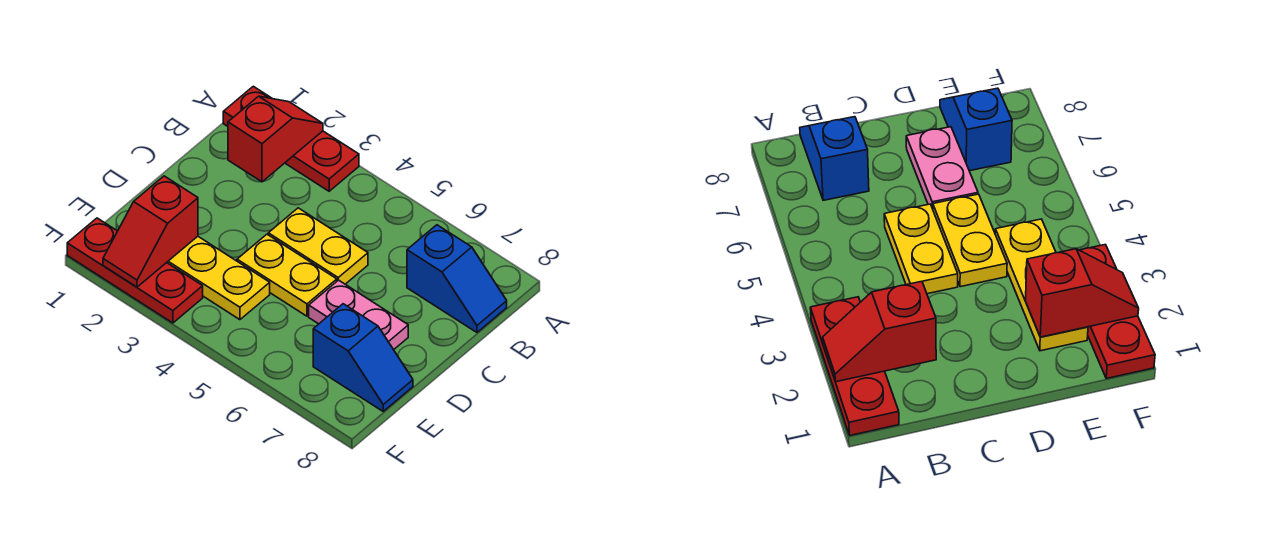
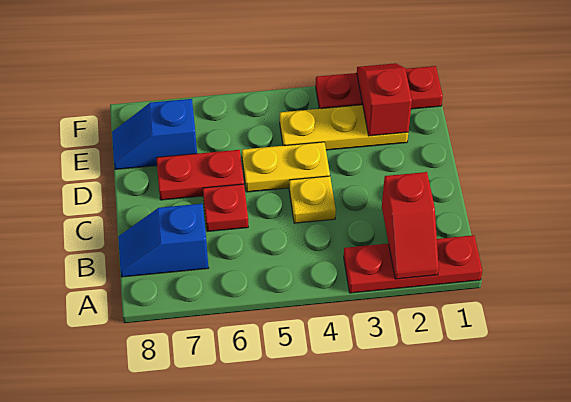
yellow plate C4:C5 level 1 -> yellow plate C4 level 1
none -> red plate C6 level 1
pink plate D6:D7 level 1 -> red plate D6:D7 level 1

